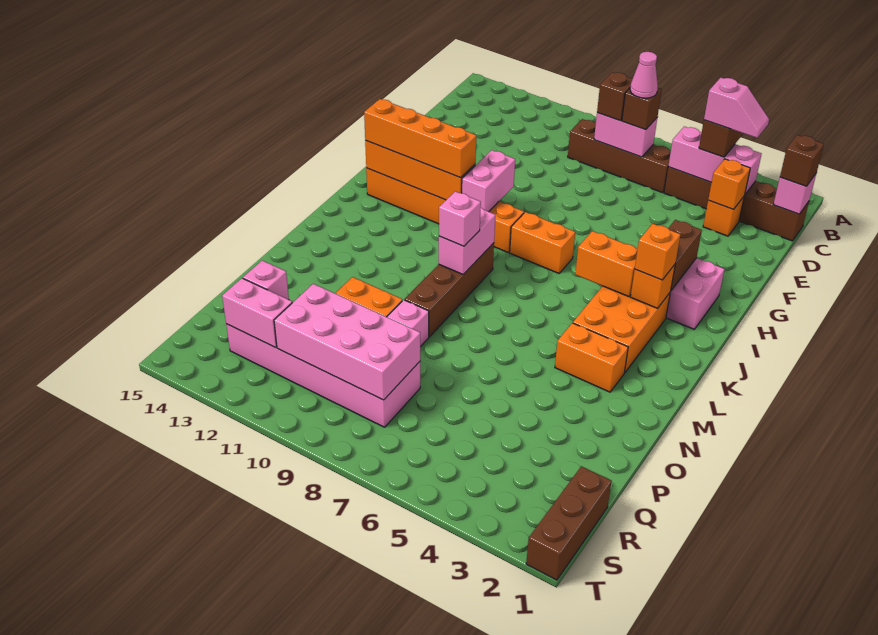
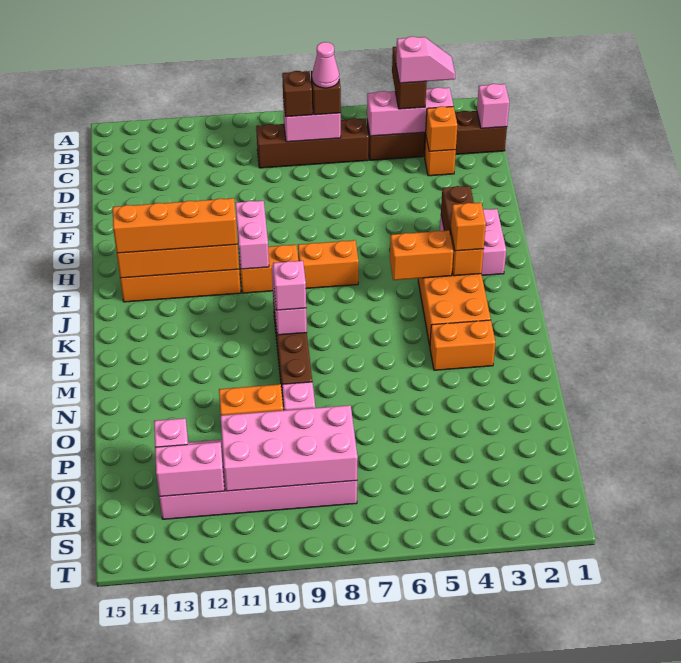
brown brick C1 level 3 -> none
brown brick R1:T1 level 1 -> none

